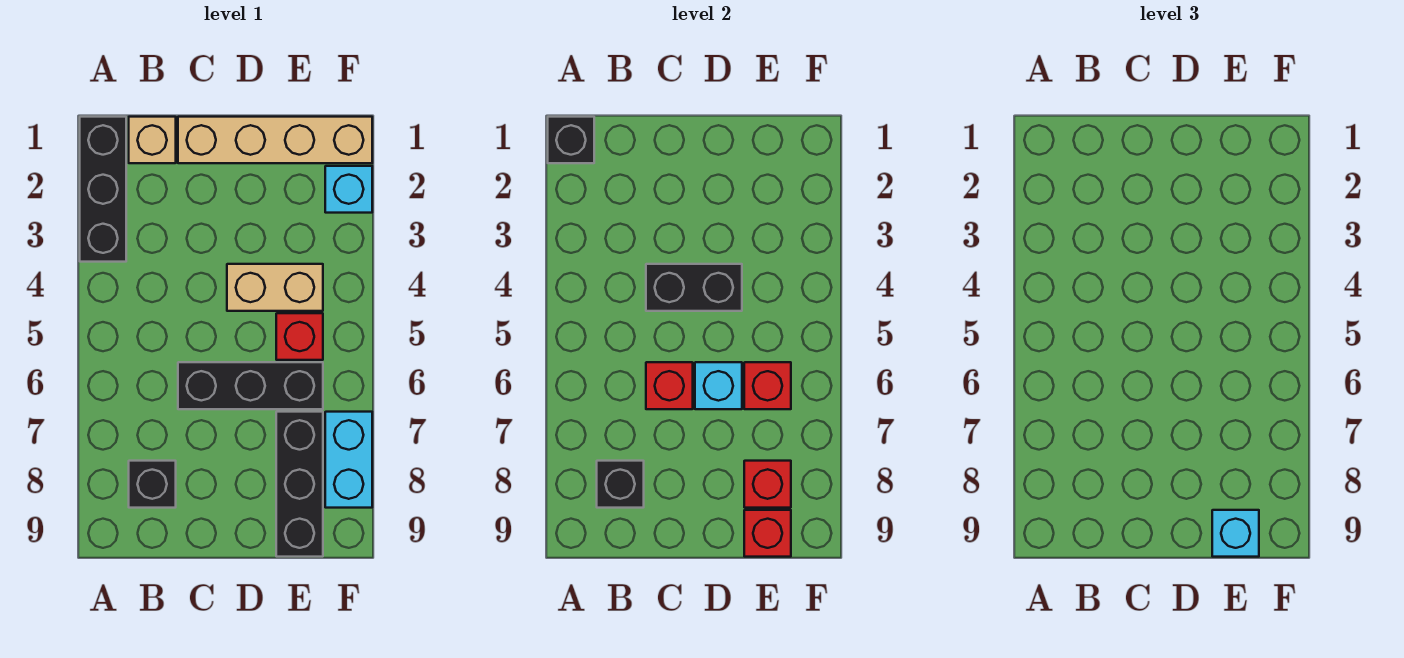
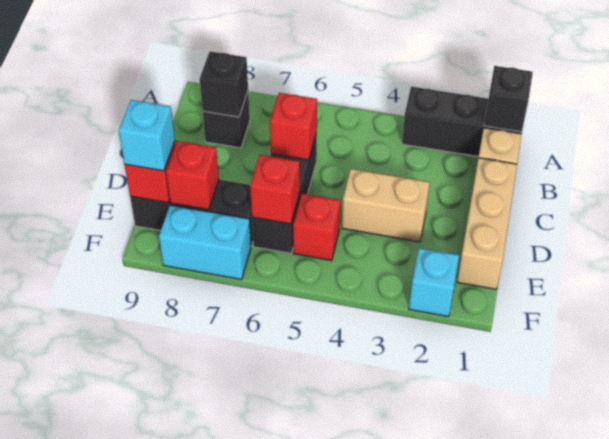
tan brick C1:F1 level 1 -> tan brick C1:E1 level 1
black brick C4:D4 level 2 -> none
tan brick D4:E4 level 1 -> tan brick D3:D4 level 1
cyan brick D6 level 2 -> none

